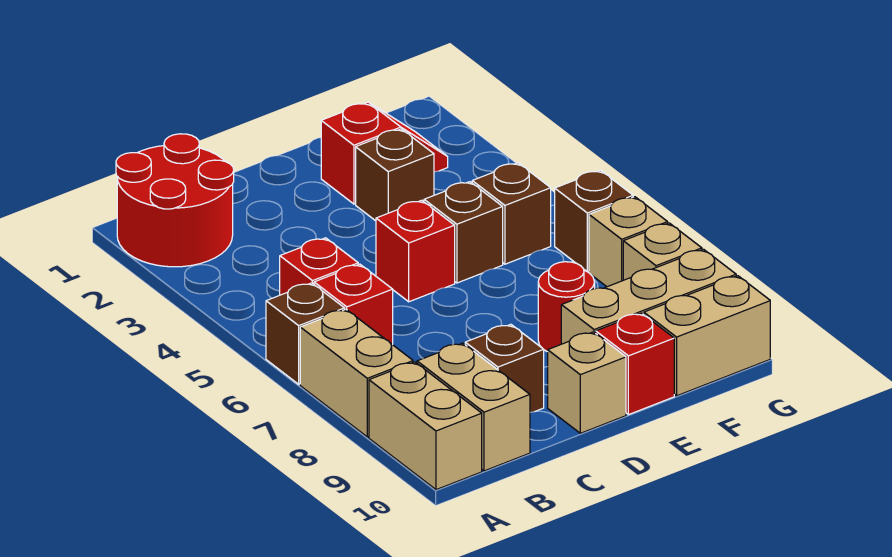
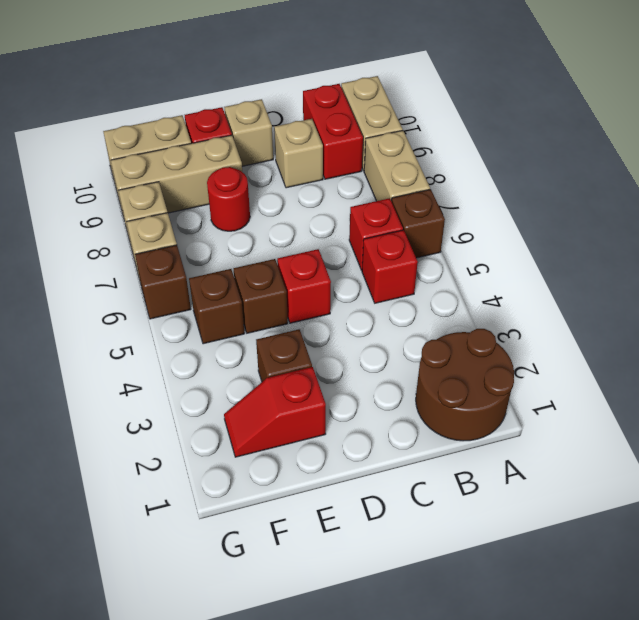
red round brick A1:B2 level 1 -> brown round brick A1:B2 level 1
tan brick B9:B10 level 1 -> red brick B9:B10 level 1
brown brick C9 level 1 -> tan brick C9 level 1

